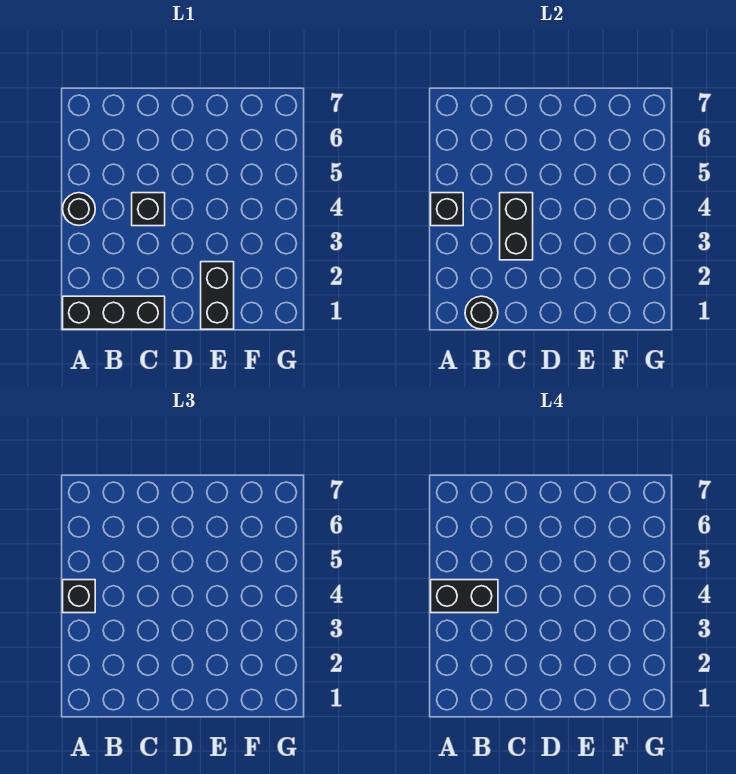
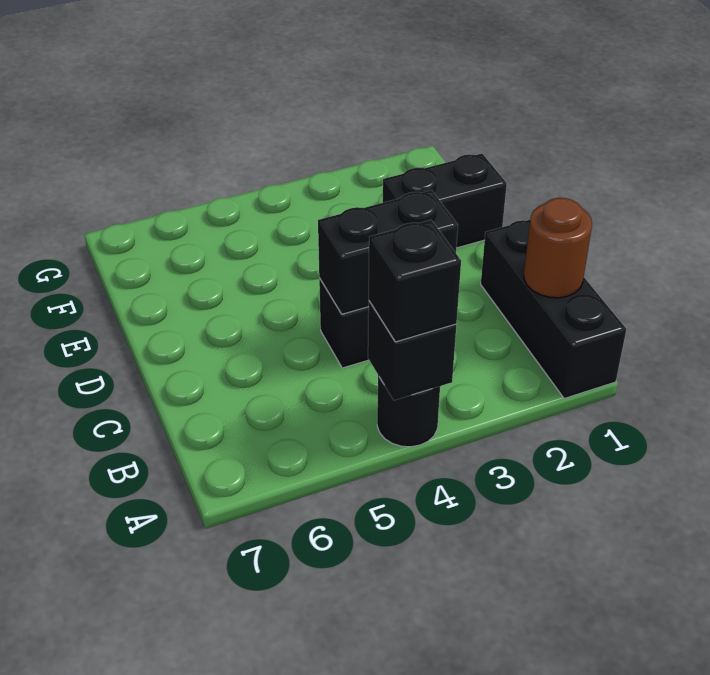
black brick A4:B4 level 4 -> none
black round brick B1 level 2 -> brown round brick B1 level 2

